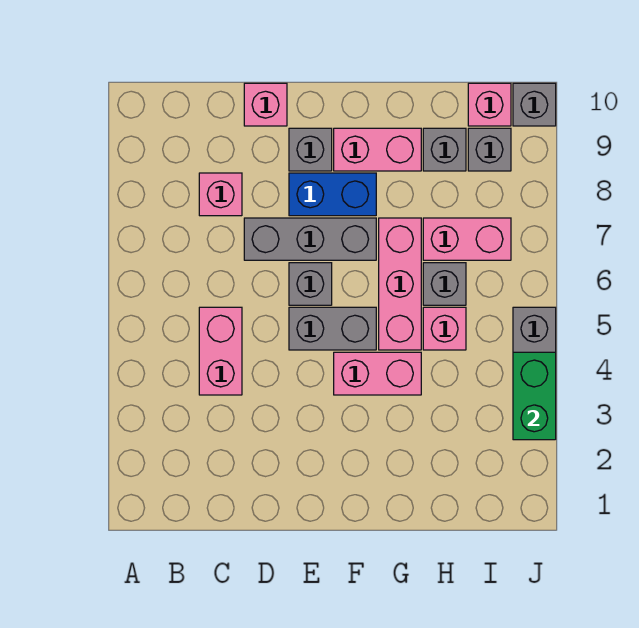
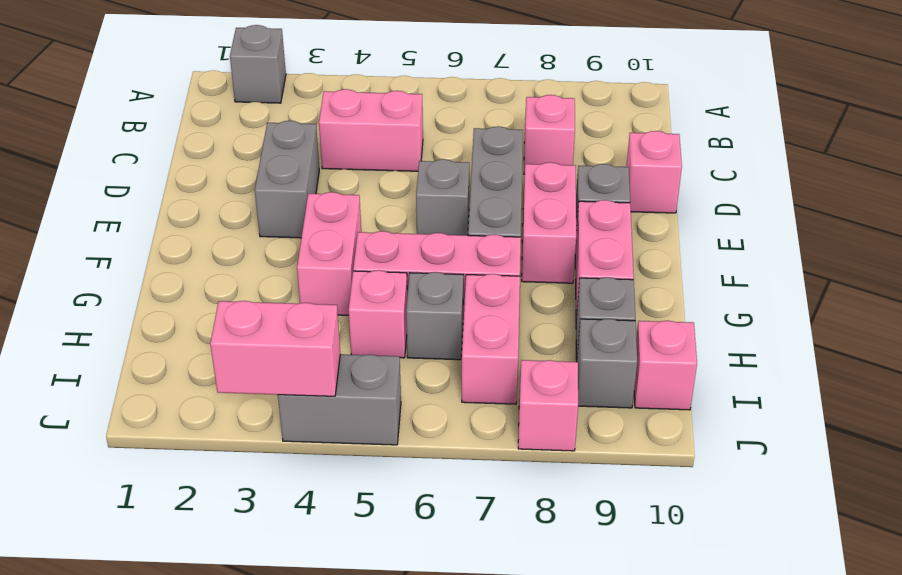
grey brick E5:F5 level 1 -> grey brick D3:E3 level 1
blue brick E8:F8 level 1 -> pink brick E8:F8 level 1
green brick J3:J4 level 2 -> pink brick J3:J4 level 2
none -> pink brick J8 level 1
grey brick J10 level 1 -> grey brick A2 level 1

